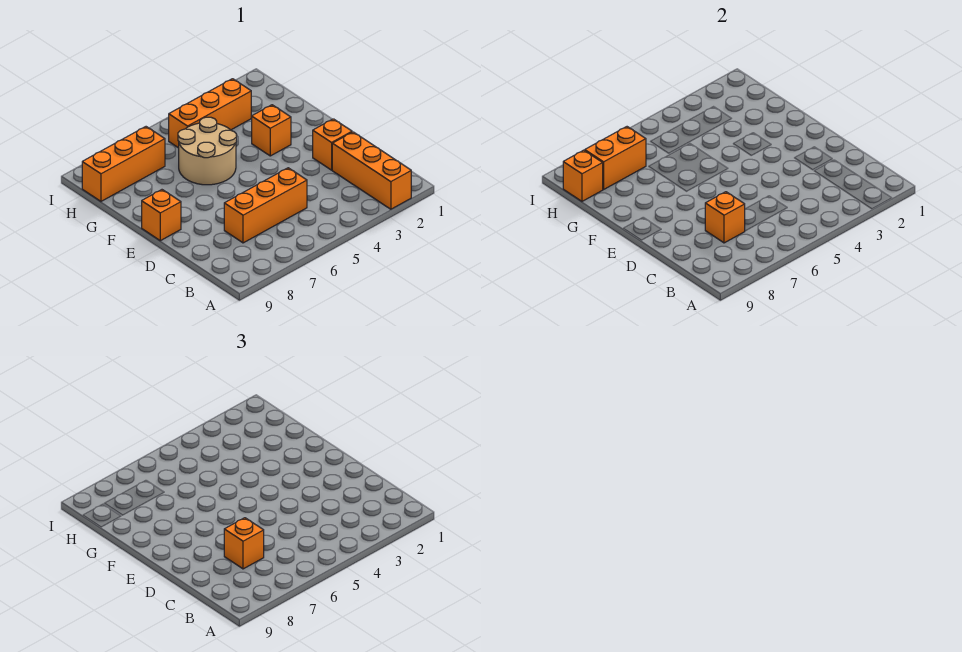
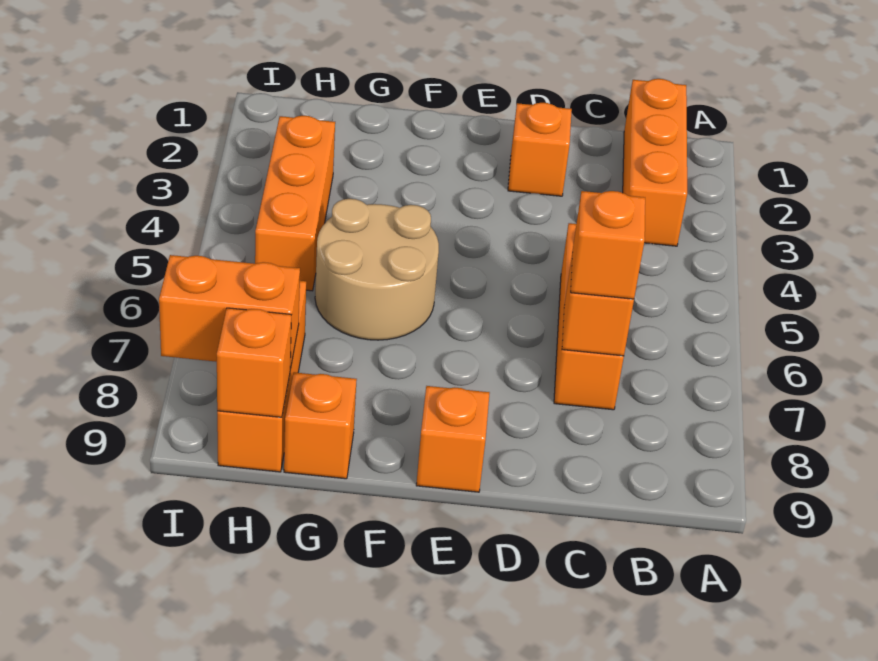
orange brick A2:C2 level 1 -> orange brick B1:B3 level 1
orange brick F3 level 1 -> orange brick G9 level 1
orange brick H7:H8 level 2 -> orange brick H8:I8 level 2

